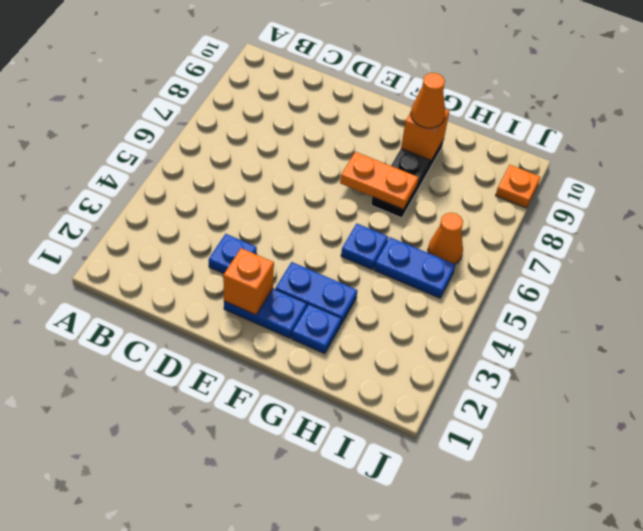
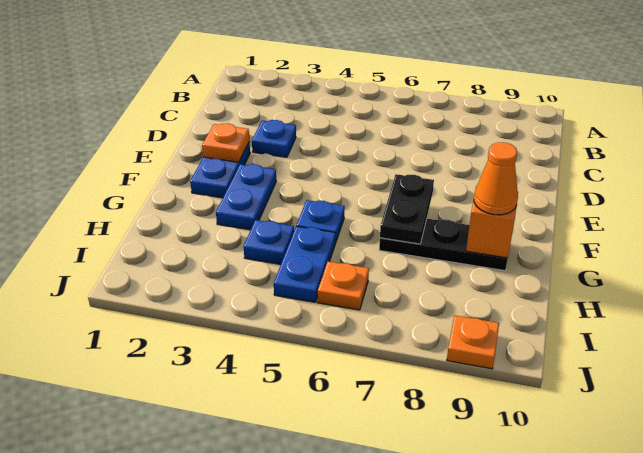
orange brick E2 level 2 -> orange plate E2 level 2
orange plate F7:G7 level 2 -> black plate F7:G7 level 2
blue plate G2 level 1 -> blue plate H4 level 1
orange cone I6 level 1 -> orange plate I6 level 1

